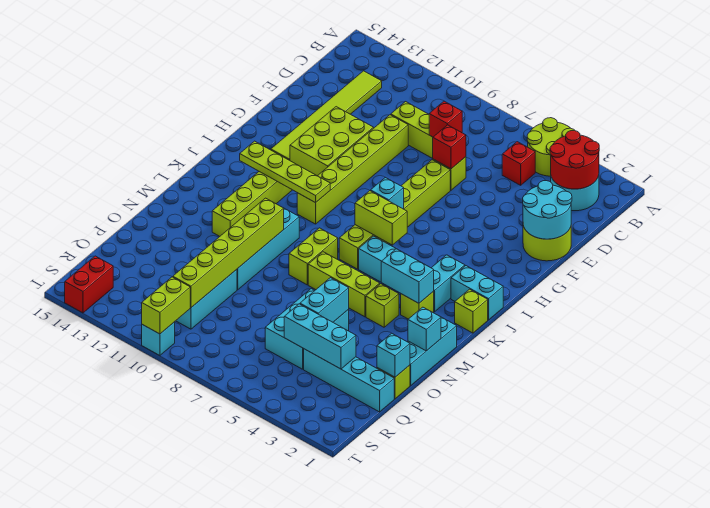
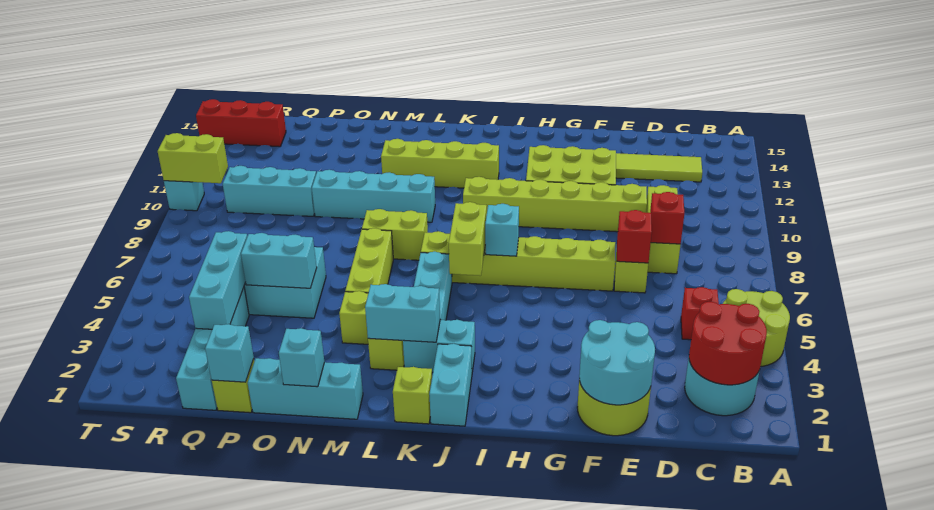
lime plate J10:J13 level 2 -> none
cyan brick L3:L4 level 2 -> cyan brick K3:L3 level 2
lime brick M10:R10 level 2 -> none
red brick S14:T14 level 1 -> red brick R14:T14 level 1

